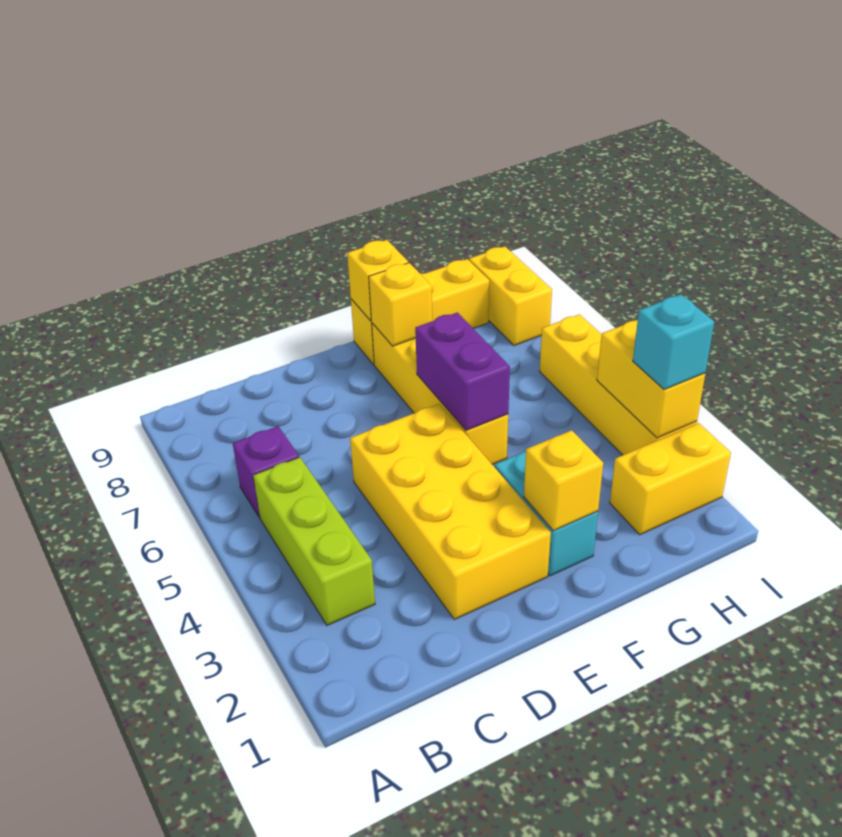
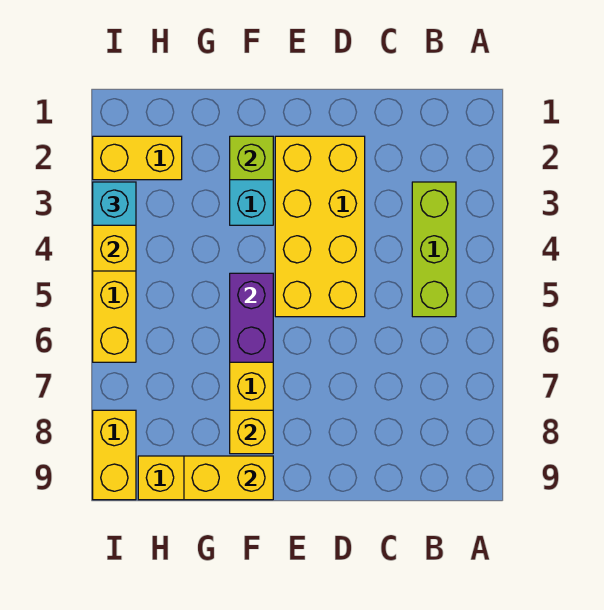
purple brick B6 level 1 -> none
yellow brick F2 level 2 -> lime brick F2 level 2
yellow brick F9 level 2 -> yellow brick F9:G9 level 2

